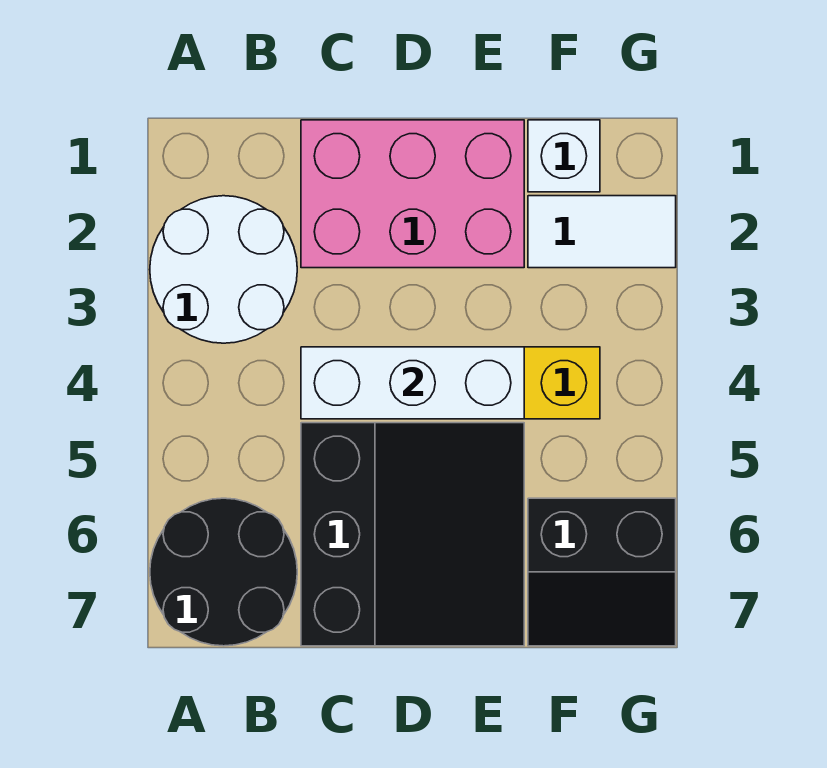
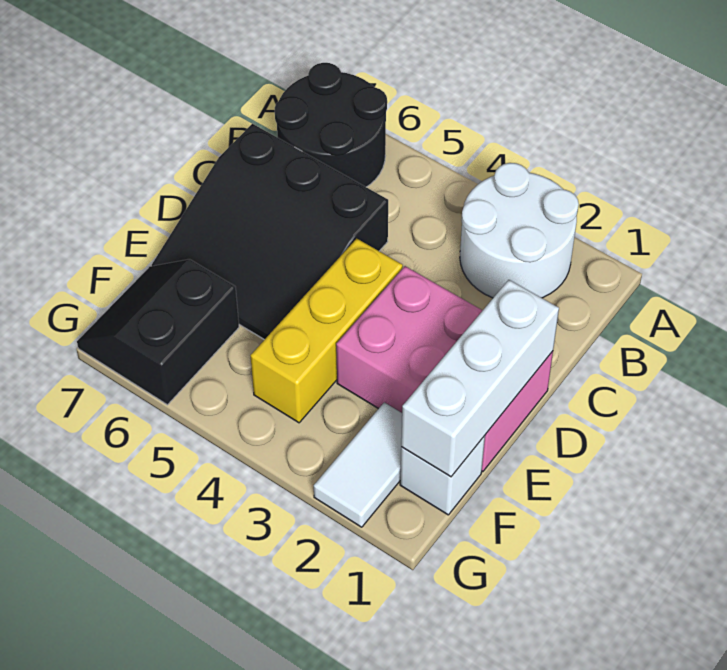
pink brick C1:E2 level 1 -> pink brick D1:E3 level 1
white brick C4:E4 level 2 -> white brick D1:F1 level 2

